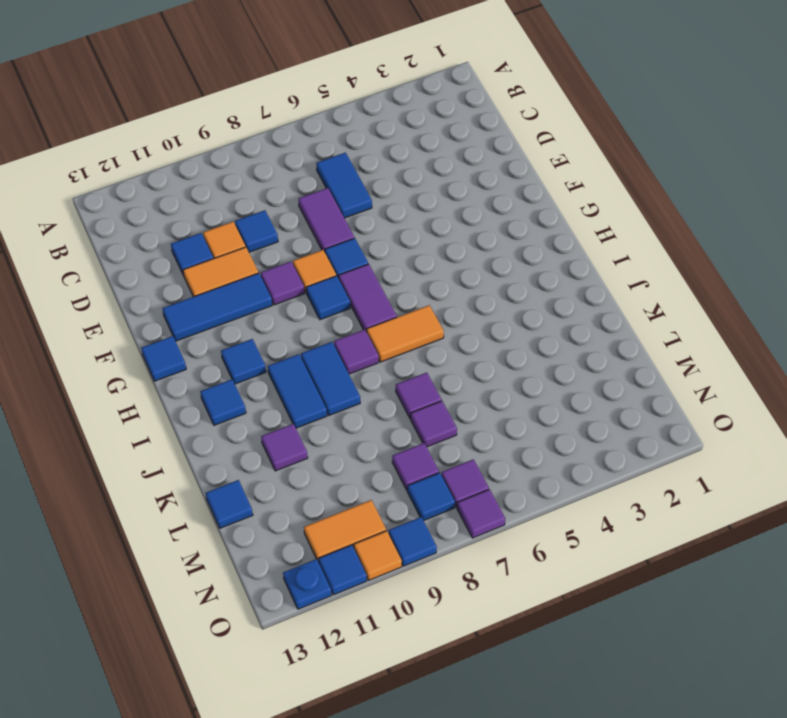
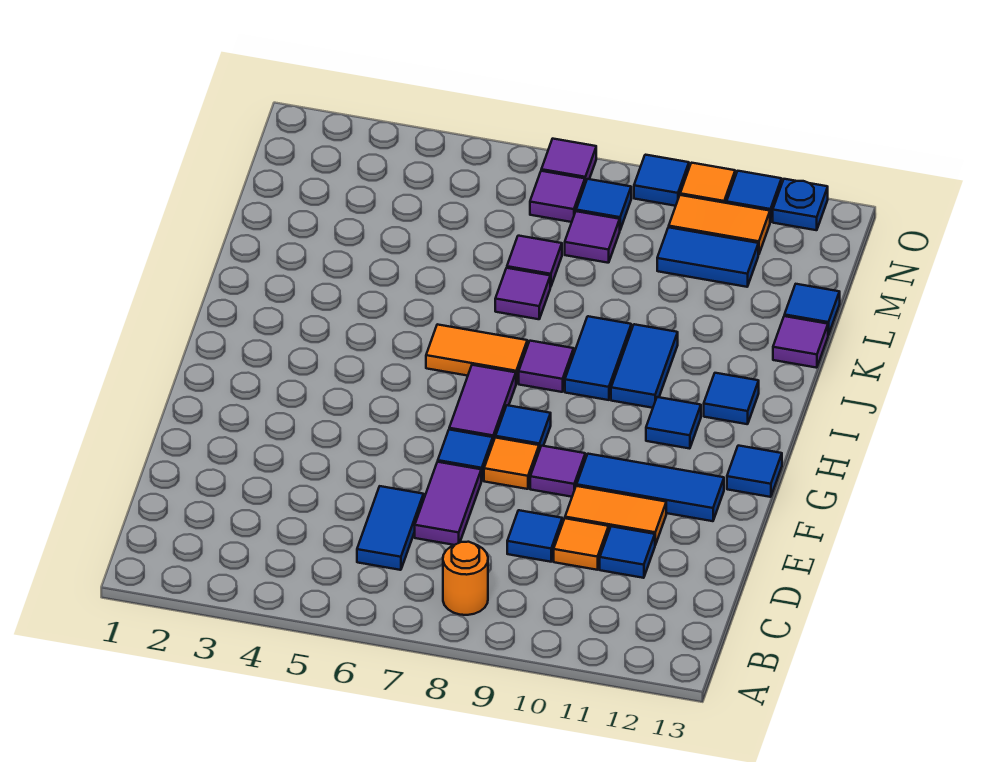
none -> orange round brick B8 level 1
purple tile K11 level 1 -> purple tile K13 level 1
none -> blue tile M10:M11 level 1

